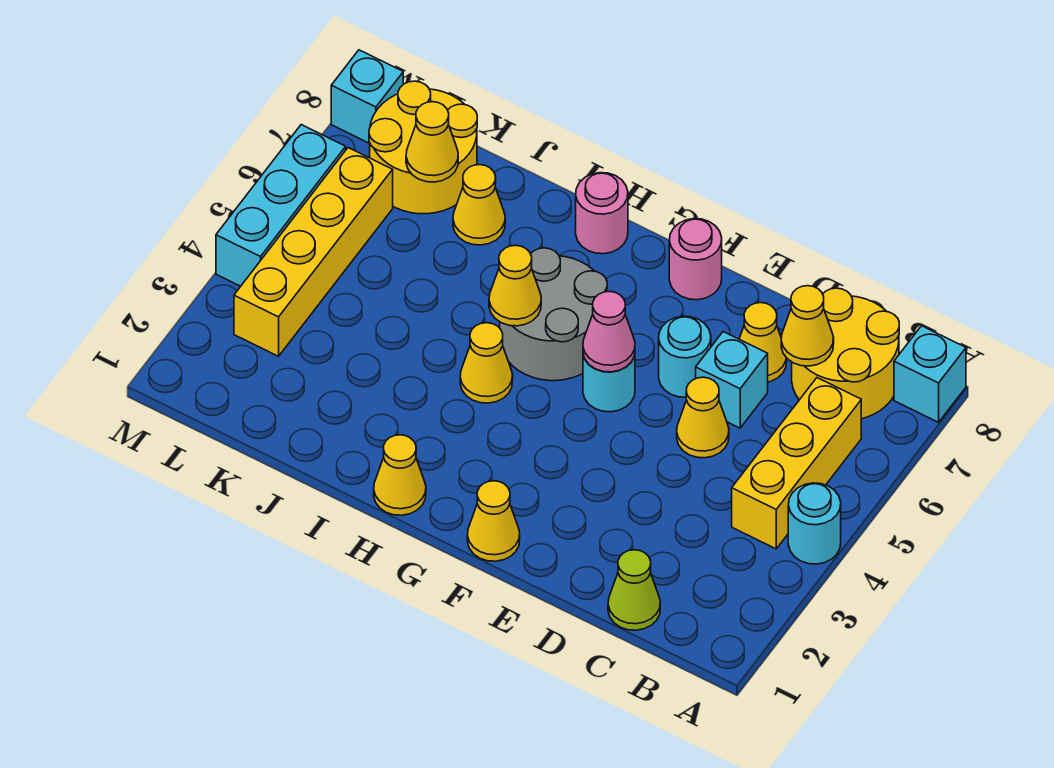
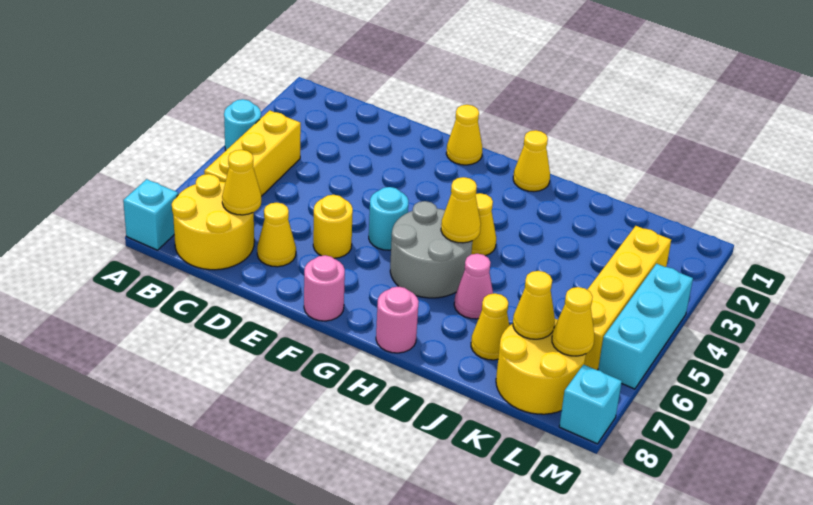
lime cone C1 level 1 -> none
yellow cone D5 level 1 -> yellow cone L7 level 2
cyan brick D6 level 1 -> none
cyan round brick E6 level 1 -> yellow round brick E6 level 1
pink cone F5 level 2 -> pink cone I6 level 1

